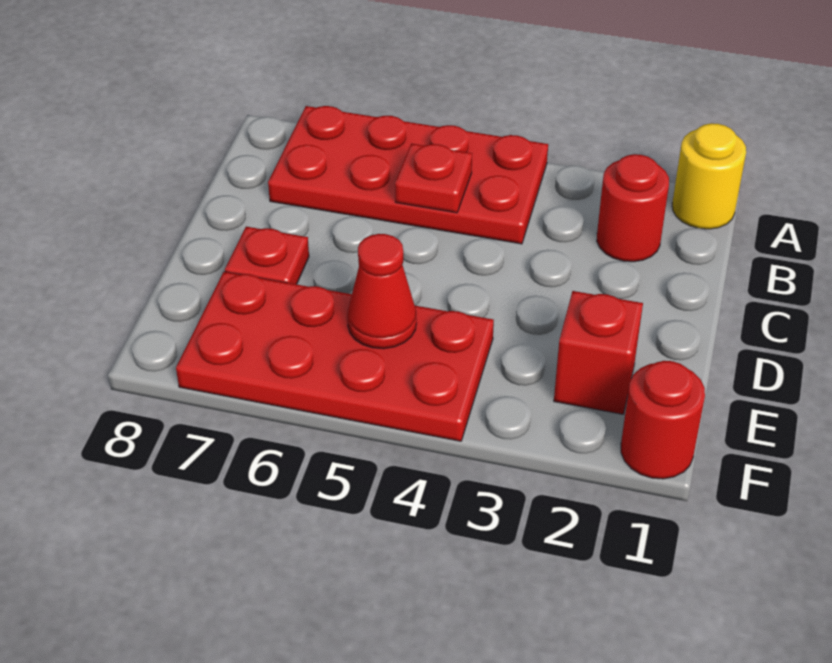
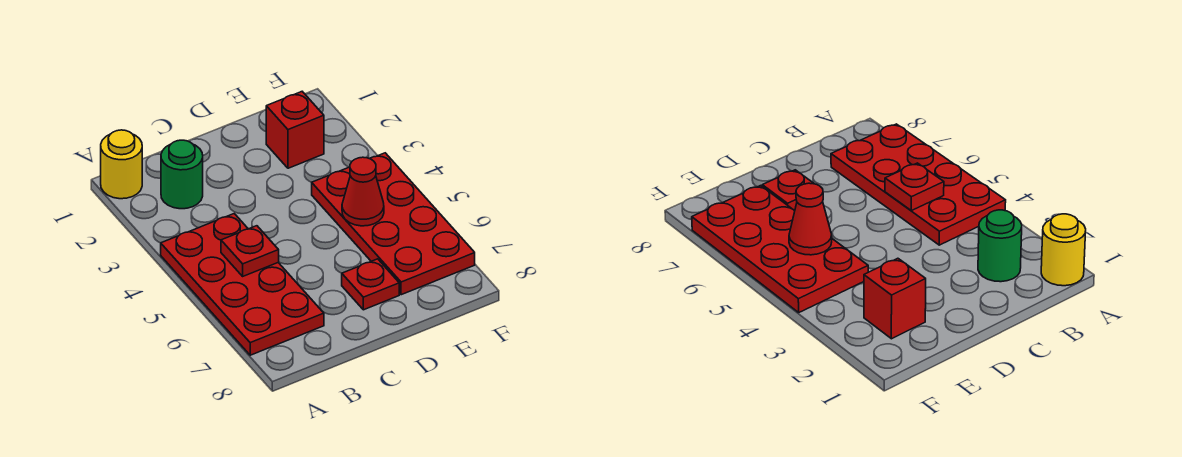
red round brick B2 level 1 -> green round brick B2 level 1
red round brick F1 level 1 -> none

